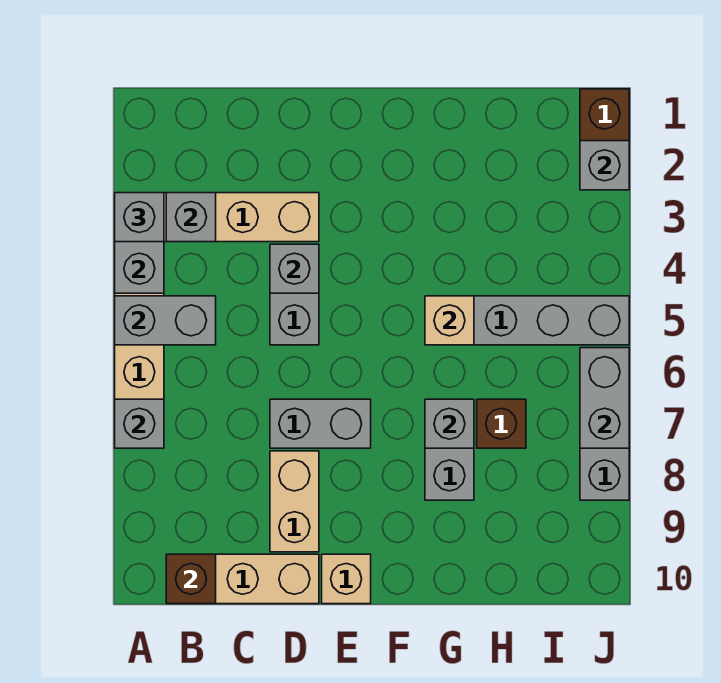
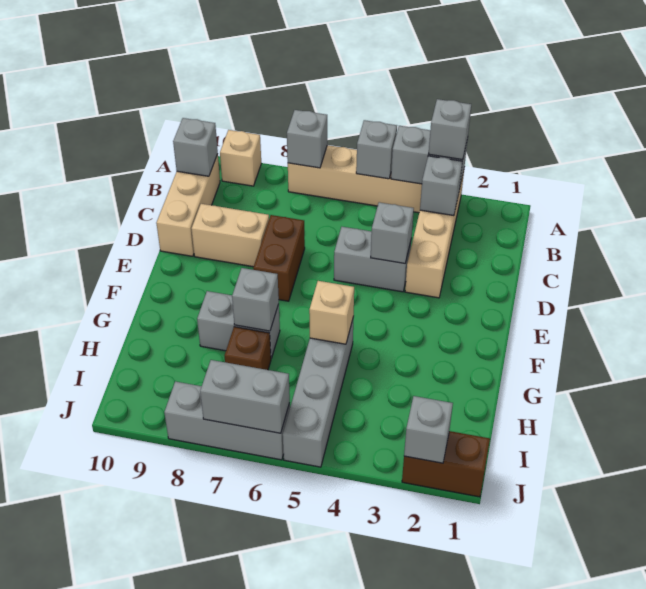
grey brick A5:B5 level 2 -> grey brick A5 level 2
brown brick B10 level 2 -> grey brick B10 level 2
grey brick D7:E7 level 1 -> brown brick D7:E7 level 1
tan brick E10 level 1 -> tan brick A9 level 1

